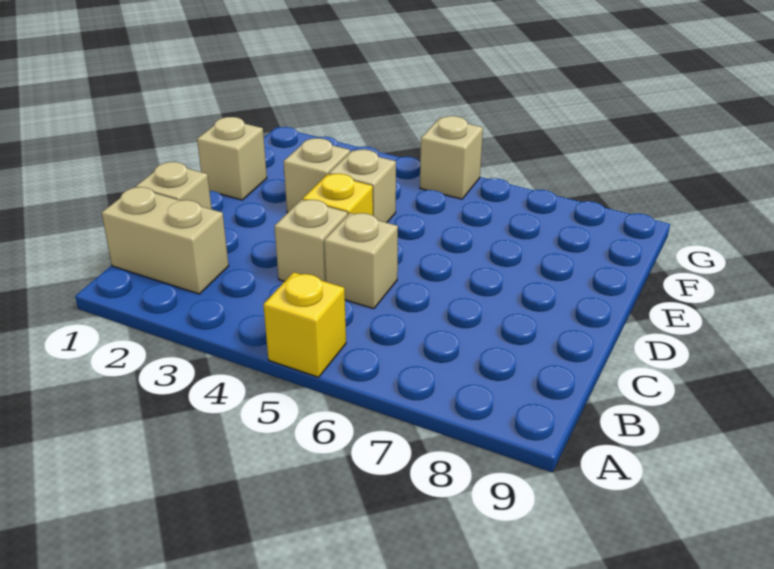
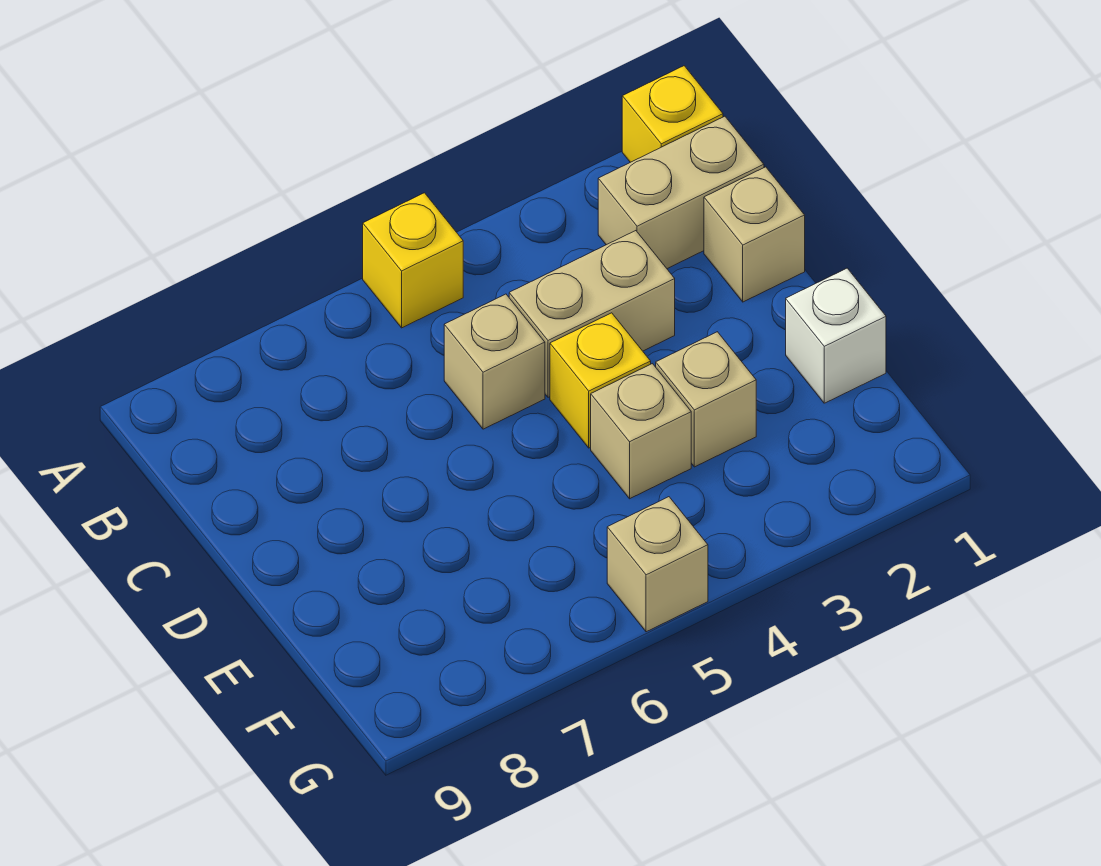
none -> yellow brick A1 level 1
tan brick C4 level 1 -> tan brick C3:C4 level 1
tan brick E1 level 1 -> white brick E1 level 1

